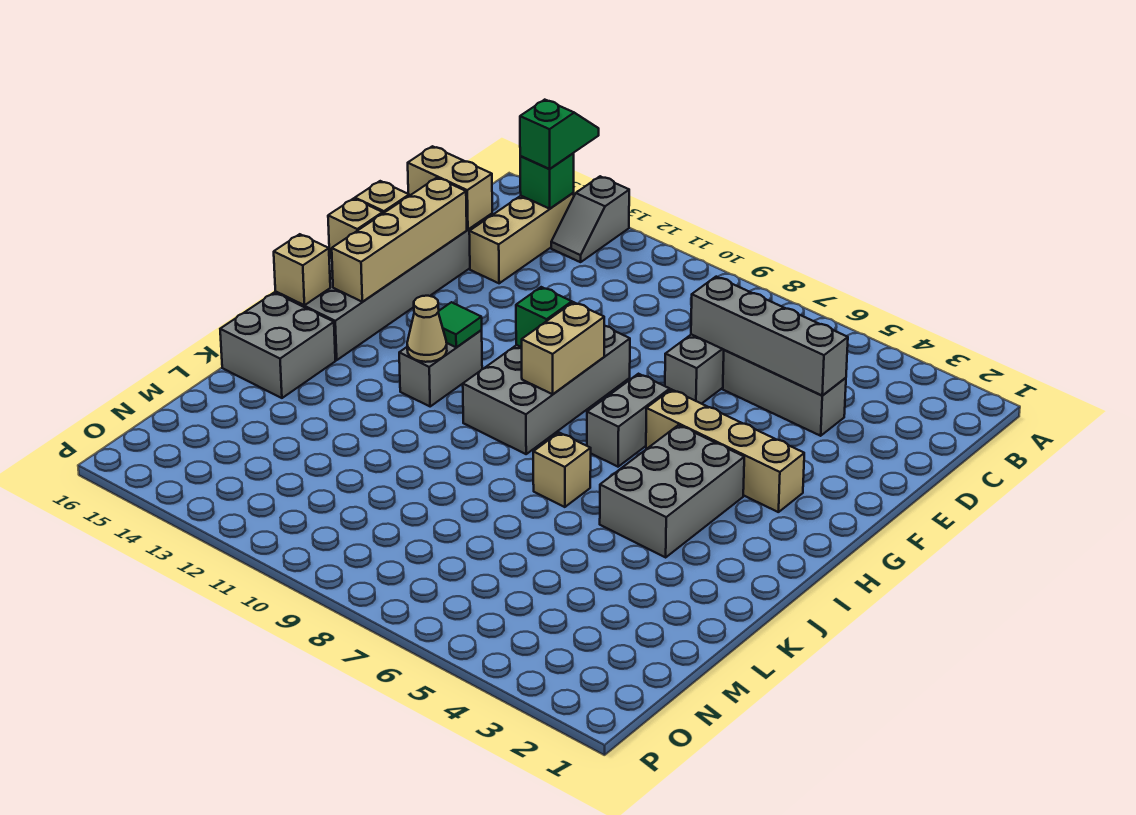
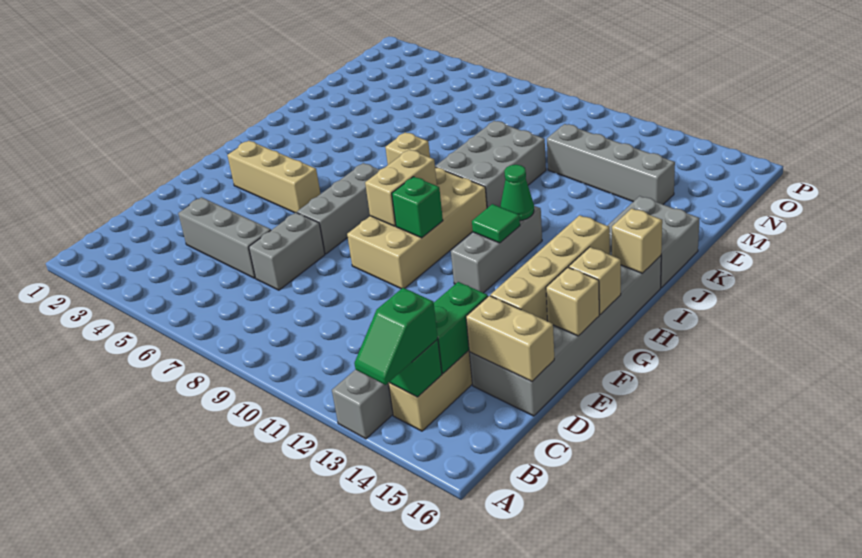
none -> green brick C14:D14 level 2
grey brick D4:D7 level 2 -> grey brick M11:M14 level 1
grey brick F9:I10 level 1 -> tan brick F9:I10 level 1
tan brick G3:G6 level 1 -> tan brick G3:G5 level 1
grey brick G7:H7 level 1 -> grey brick F7:H7 level 1
grey brick H4:J5 level 1 -> grey brick J9:L10 level 1
grey brick H12:I12 level 1 -> grey brick G12:I12 level 1
tan cone I12 level 2 -> green cone I12 level 2

